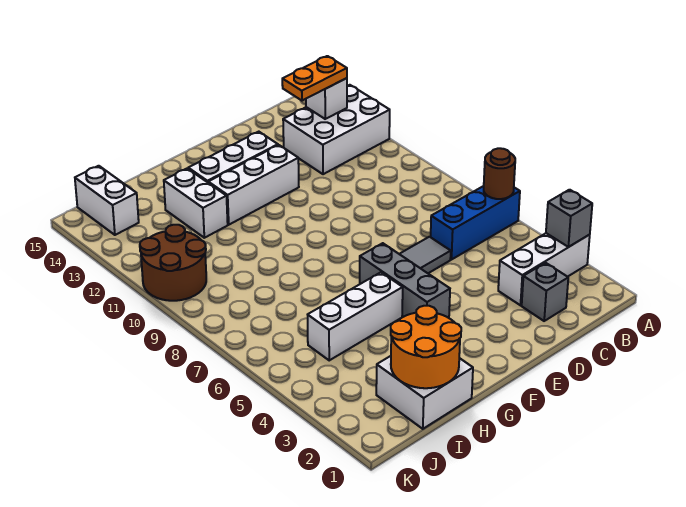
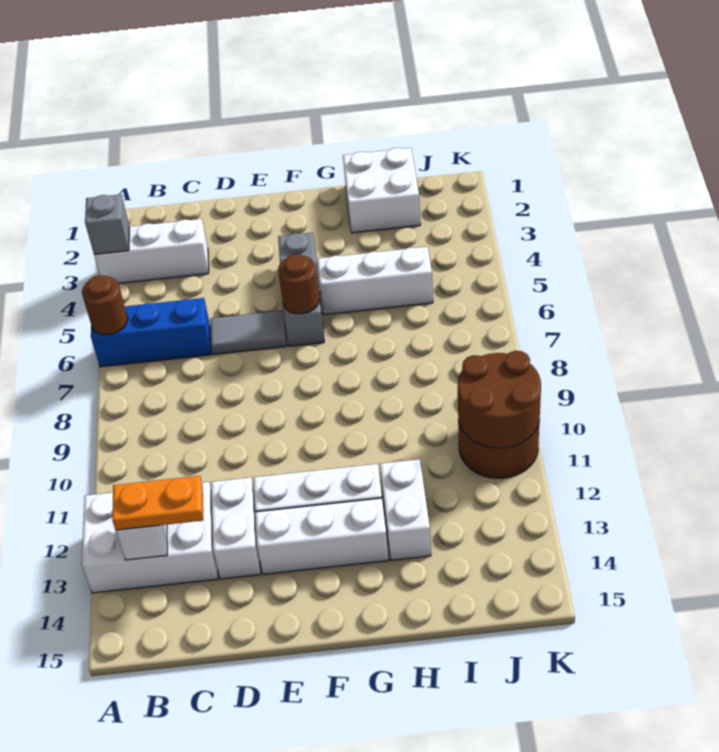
grey brick C2 level 1 -> none
none -> brown round brick F6 level 2
orange round brick H1:I2 level 2 -> none
none -> brown round brick J10:K11 level 2
white brick J14:J15 level 1 -> white brick D12:D13 level 1

